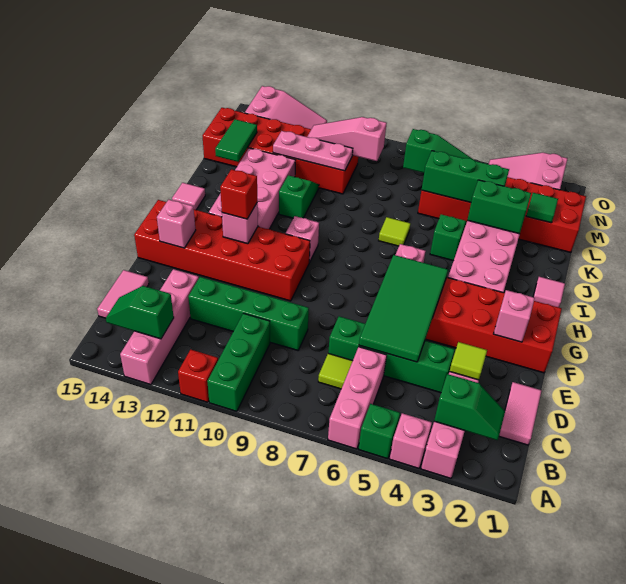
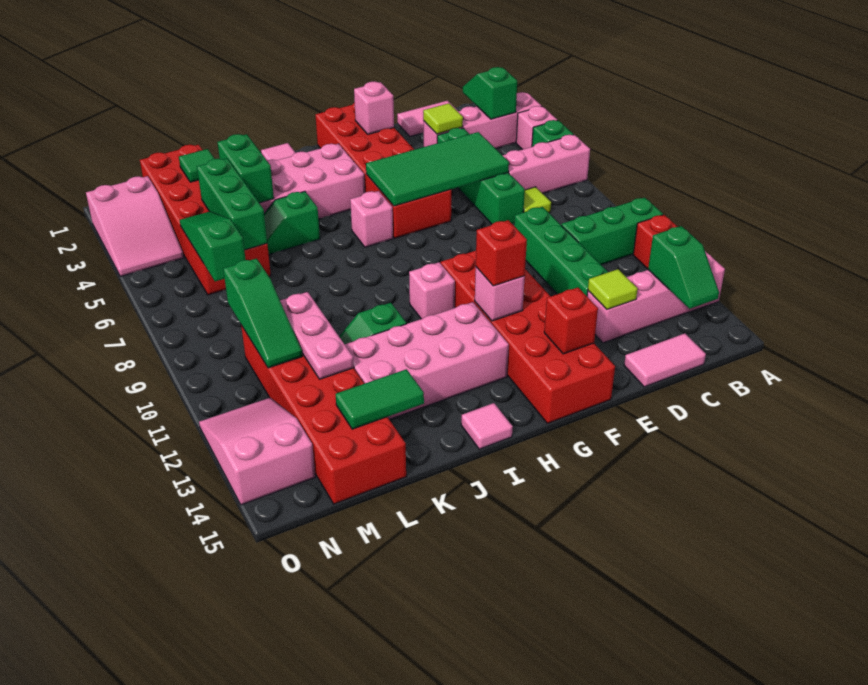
pink brick F14 level 2 -> red brick F14 level 2
lime tile J7 level 1 -> lime tile D13 level 2
pink slope M9:M11 level 2 top 9 -> green slope M9:M11 level 2 top 9

